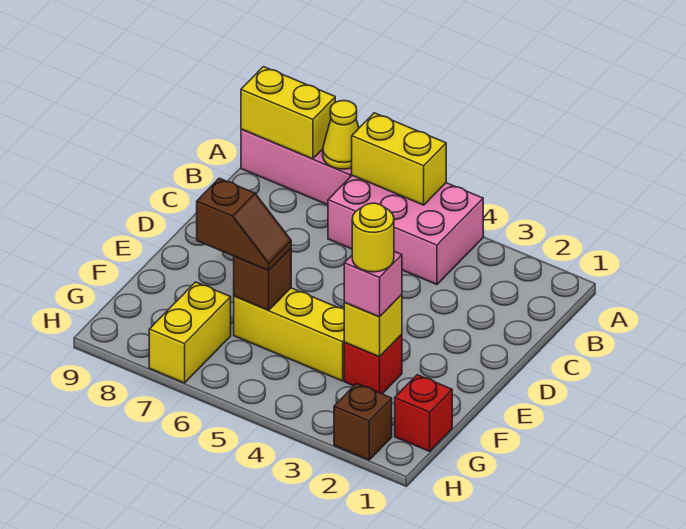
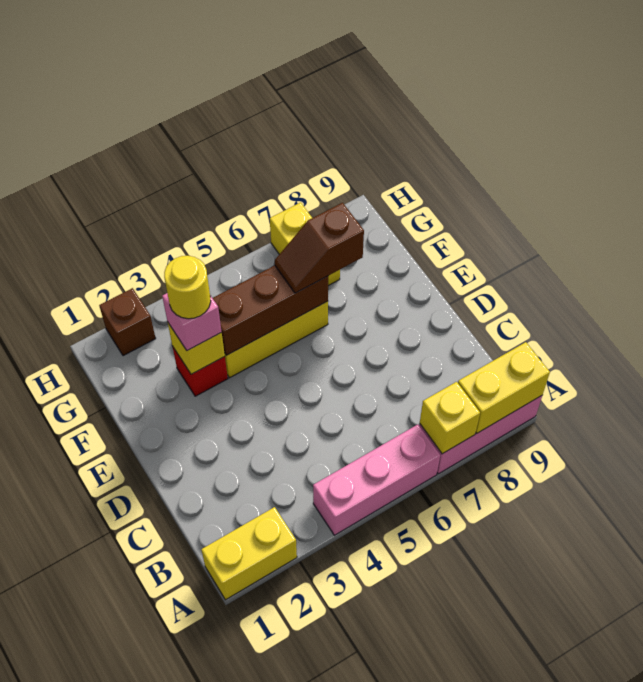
pink brick A4:B6 level 1 -> pink brick A4:A6 level 1
yellow brick A5:A6 level 2 -> yellow brick A1:A2 level 1
yellow cone A7 level 2 -> yellow brick A7 level 2
brown brick F6 level 2 -> brown brick F4:F6 level 2
red brick G1 level 1 -> none

